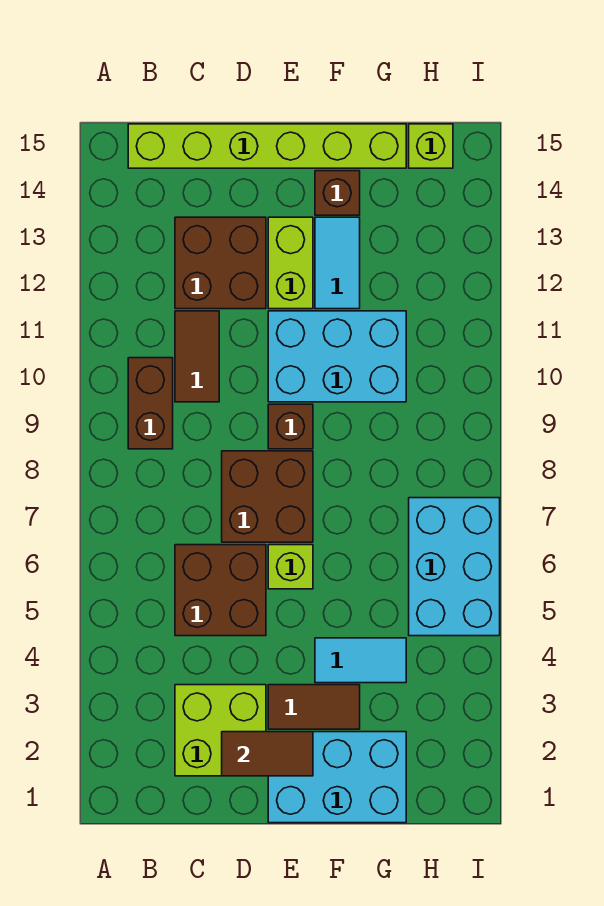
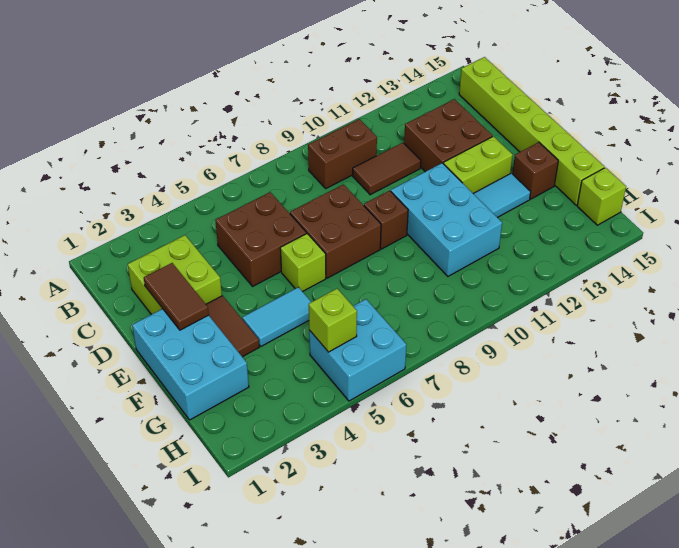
cyan tile F4:G4 level 1 -> cyan tile F4:F5 level 1
cyan brick H5:I7 level 1 -> cyan brick H5:I6 level 1
none -> lime brick H5 level 2

